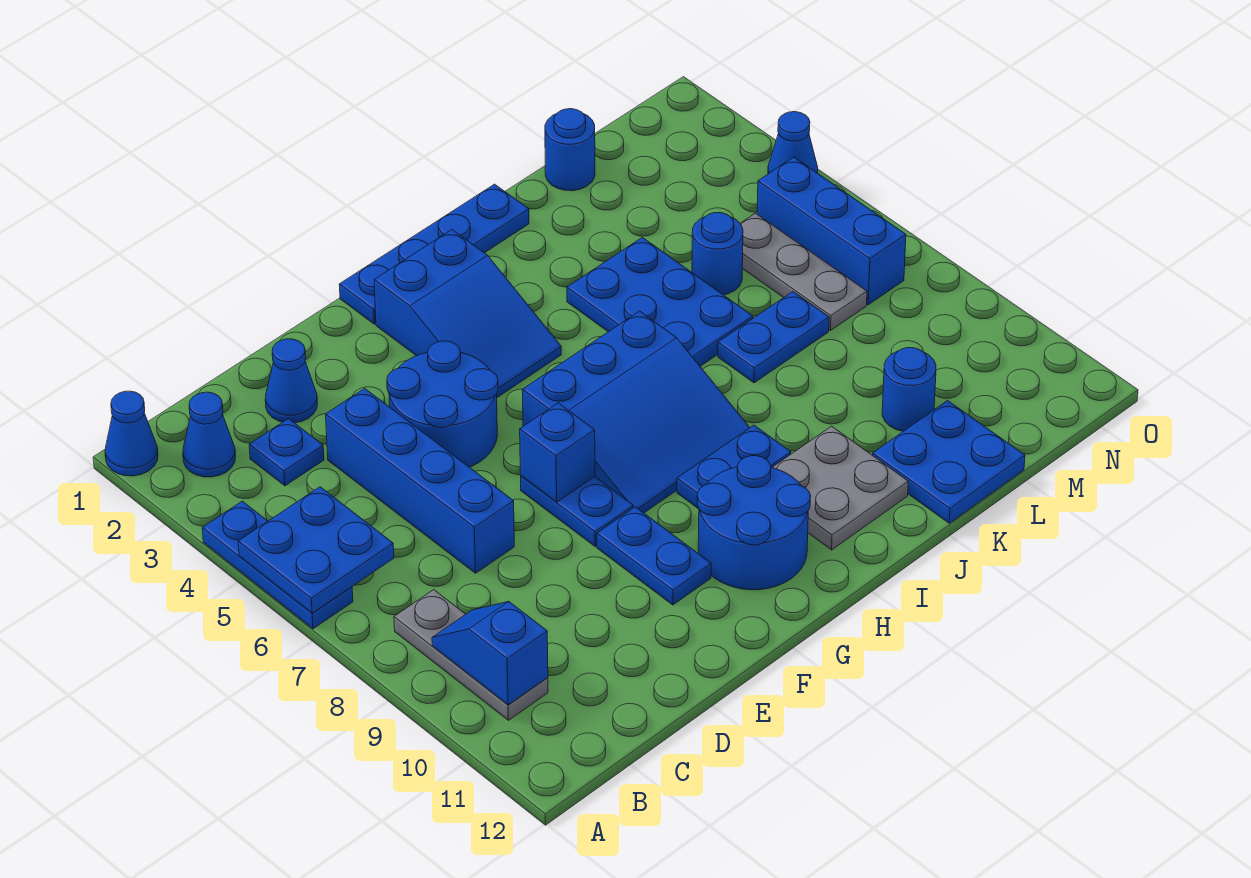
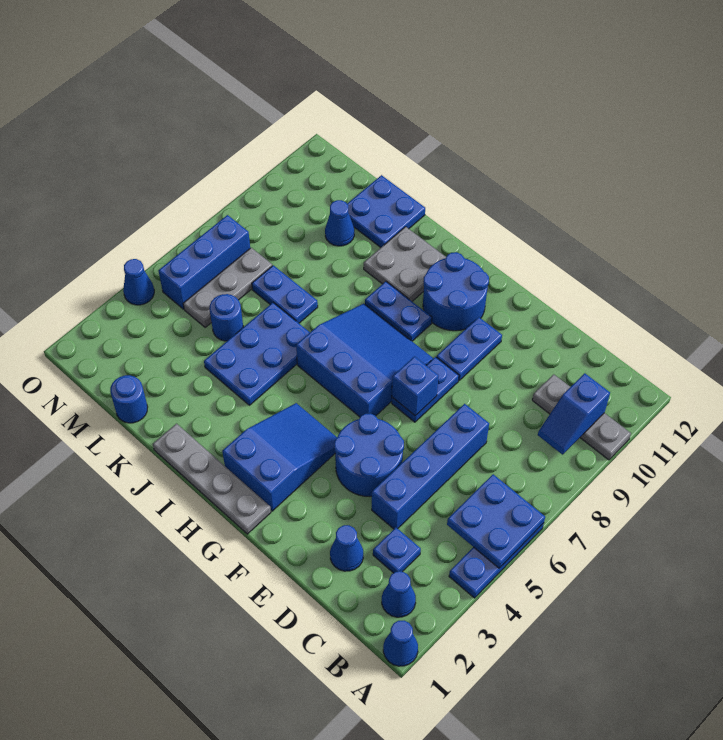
grey plate B8:B10 level 1 -> grey plate A10:C10 level 1
blue plate G1:J1 level 1 -> grey plate G1:J1 level 1
blue round brick L10 level 1 -> blue cone L10 level 1

